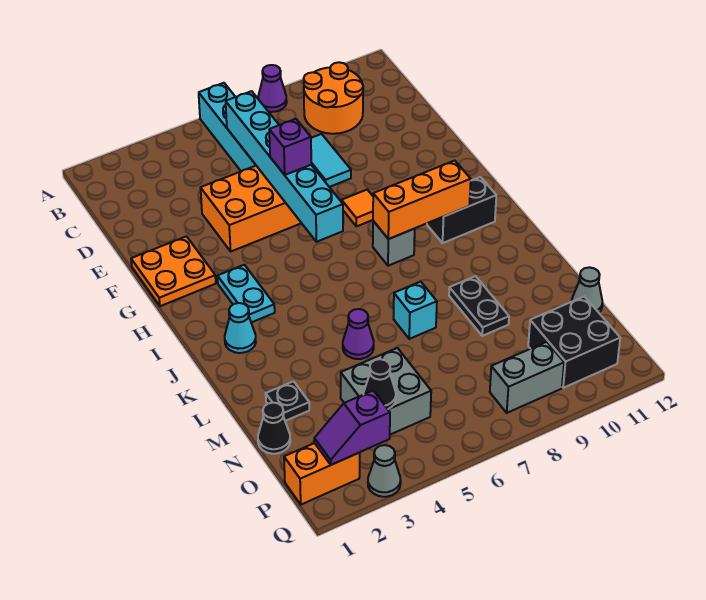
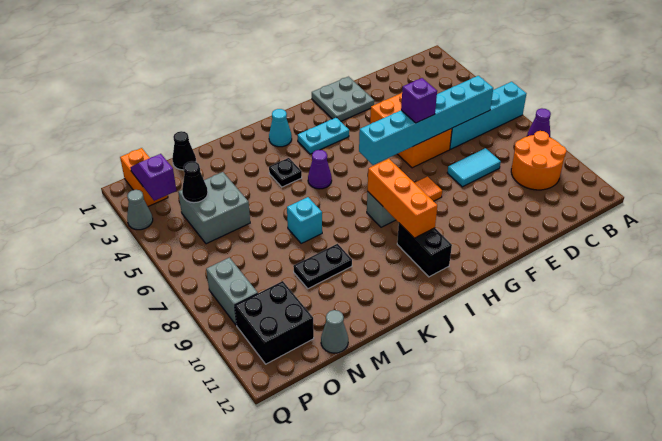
orange plate F1:G2 level 1 -> grey plate F1:G2 level 1
purple cone L5 level 1 -> purple cone J5 level 1
black plate M2 level 1 -> black plate K4 level 1

